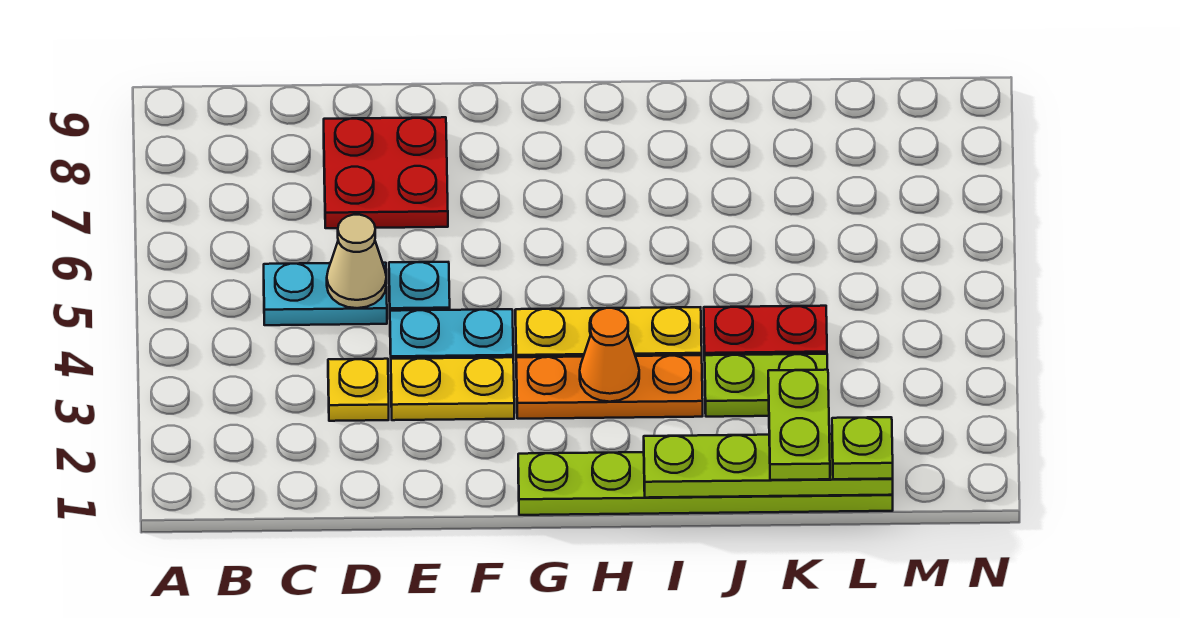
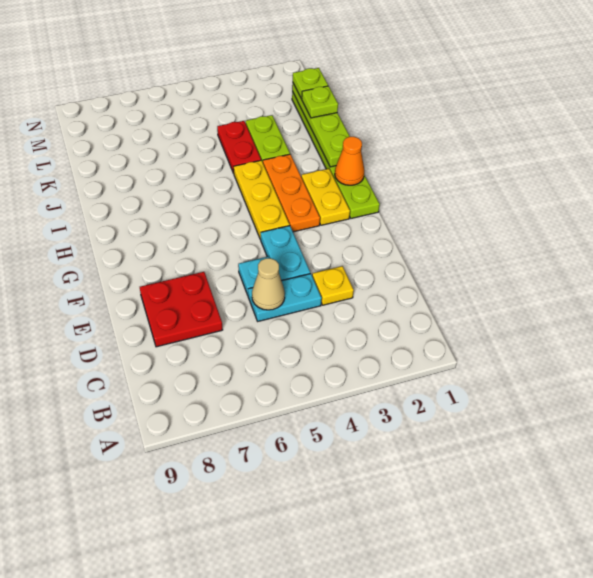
cyan plate C5:D5 level 1 -> cyan plate D4:D5 level 1
yellow plate E3:F3 level 1 -> yellow plate G2:H2 level 1
orange cone H3 level 2 -> orange cone H1 level 2
lime plate K1:K2 level 3 -> lime plate K1 level 3

